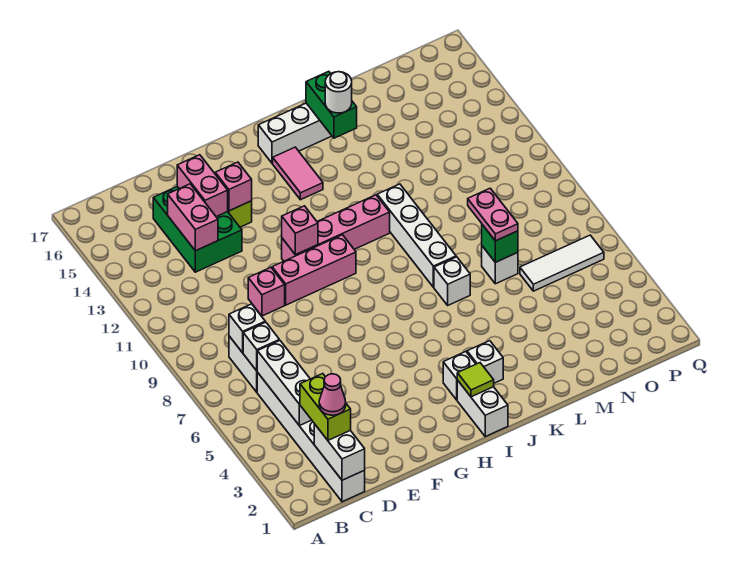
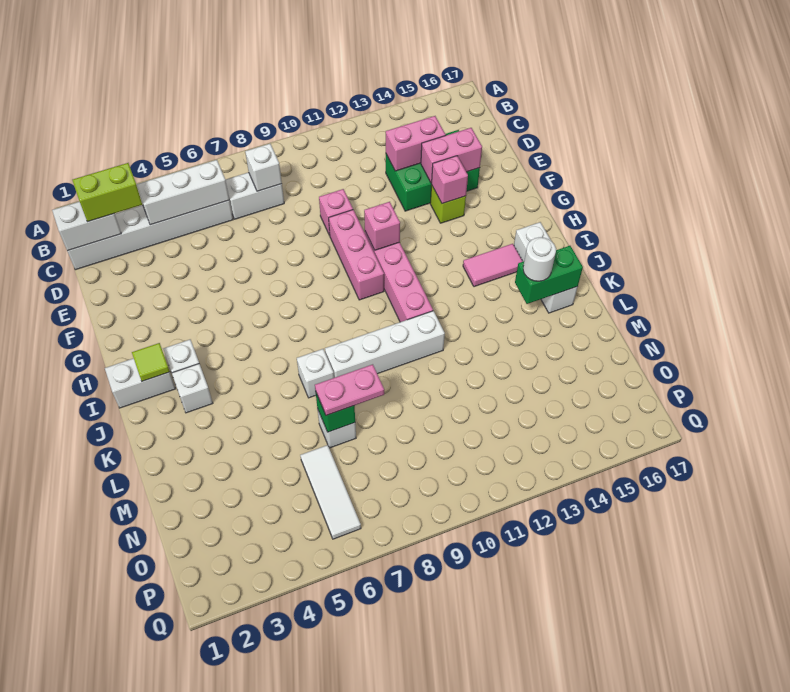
pink cone C2 level 4 -> none
white brick C7 level 2 -> none

